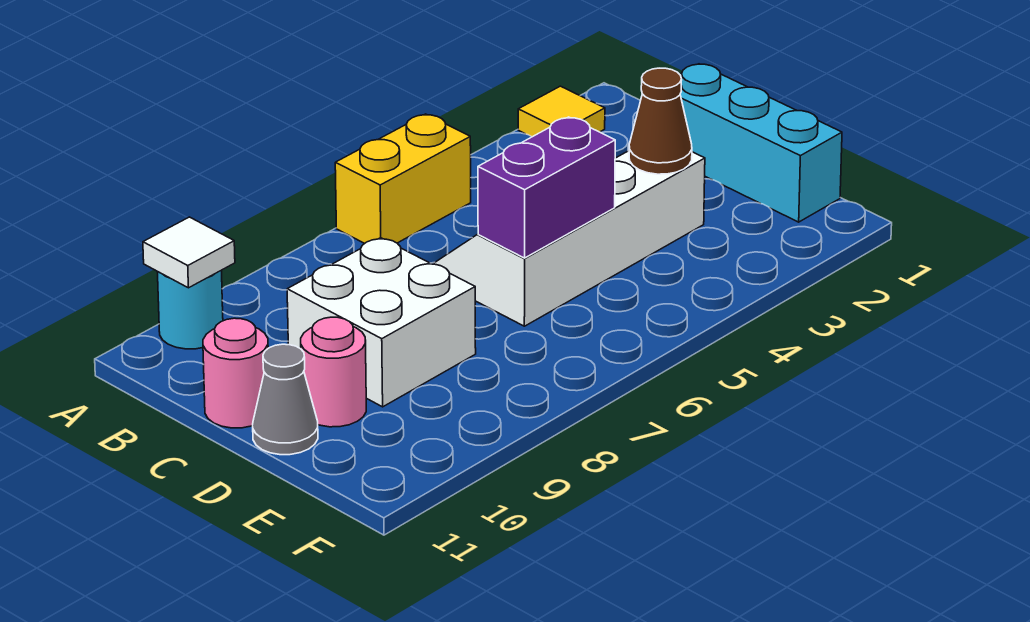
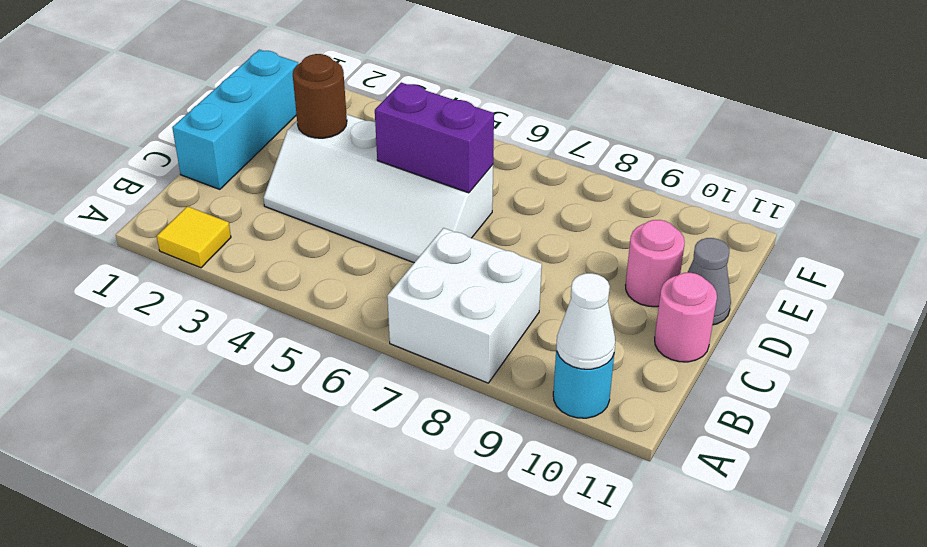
yellow brick A5:A6 level 1 -> none
white tile A10 level 2 -> white cone A10 level 2
white brick C8:D9 level 1 -> white brick A7:B8 level 1
brown cone D3 level 2 -> brown round brick D3 level 2

